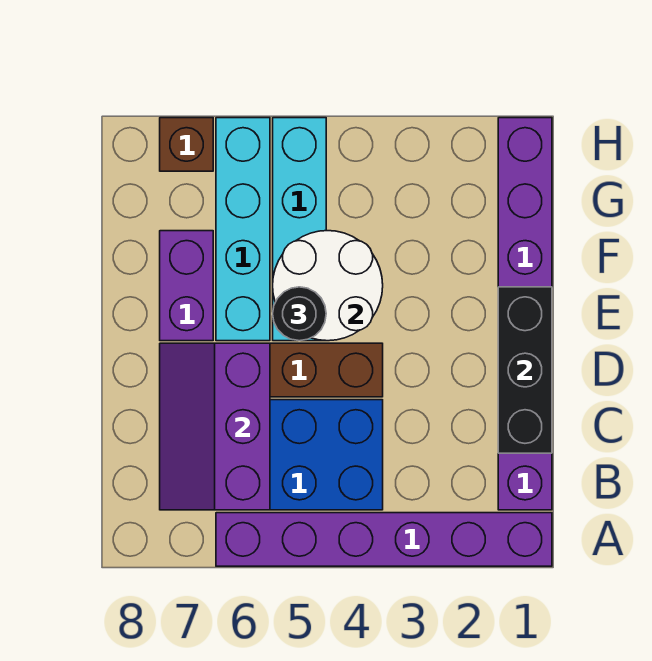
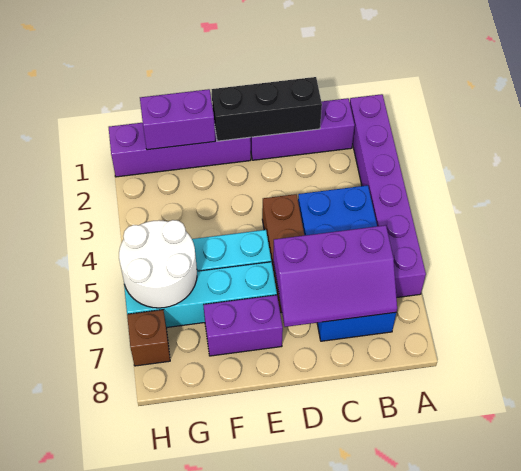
white round brick E4:F5 level 2 -> white round brick G5:H6 level 2
black round brick E5 level 3 -> none
none -> purple brick F1:G1 level 2

